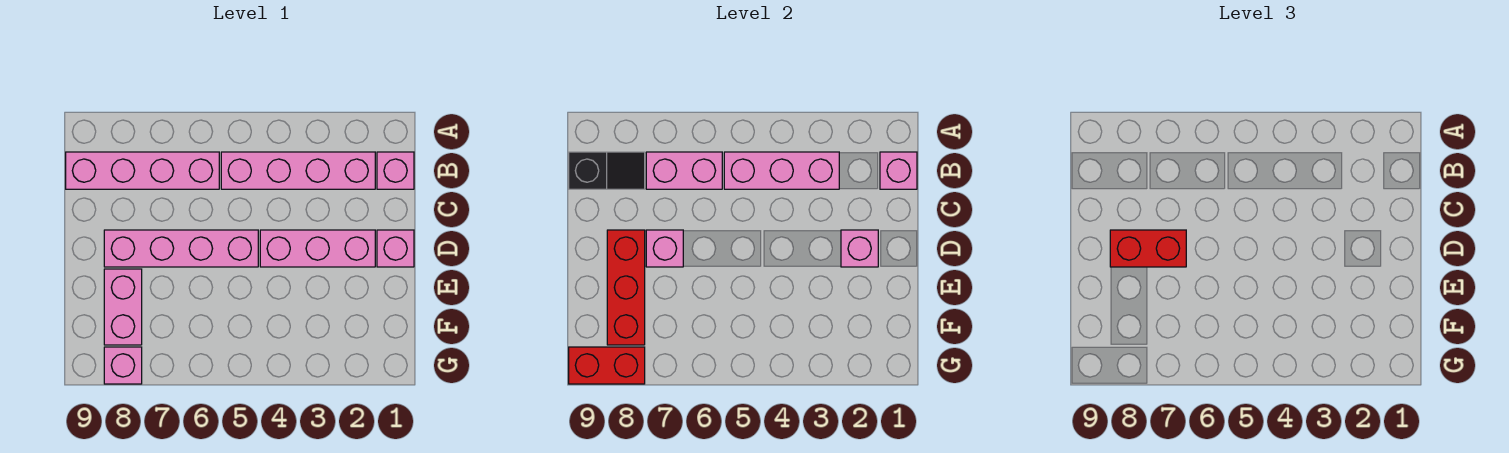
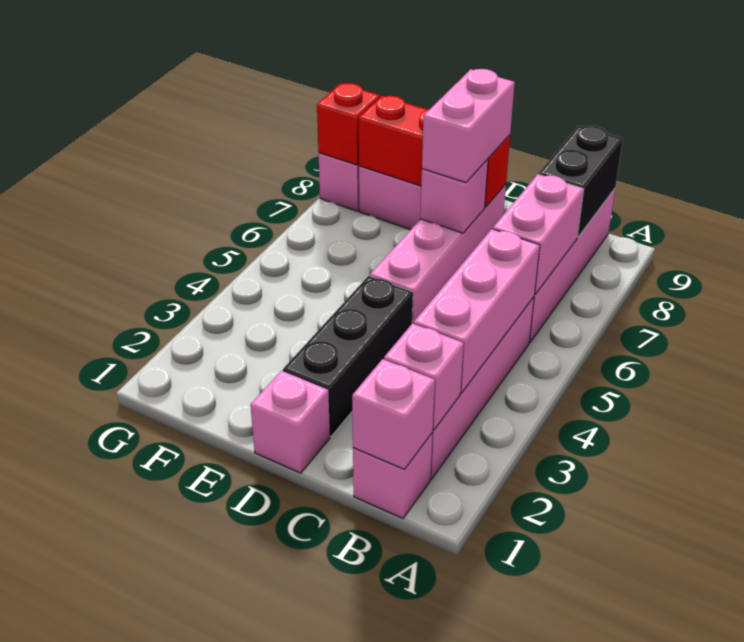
black slope B8:B9 level 2 top 9 -> black brick B8:B9 level 2
pink brick D2:D4 level 1 -> black brick D2:D4 level 1
pink brick D2 level 2 -> pink brick B2 level 2
red brick D7:D8 level 3 -> pink brick D7:D8 level 3
red brick G8:G9 level 2 -> red brick G8 level 2

